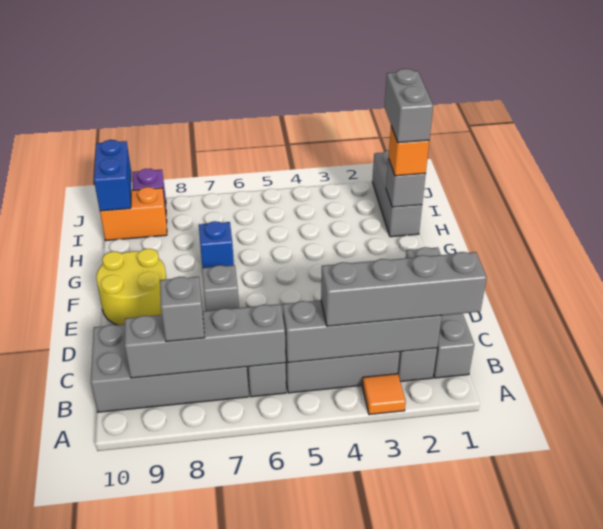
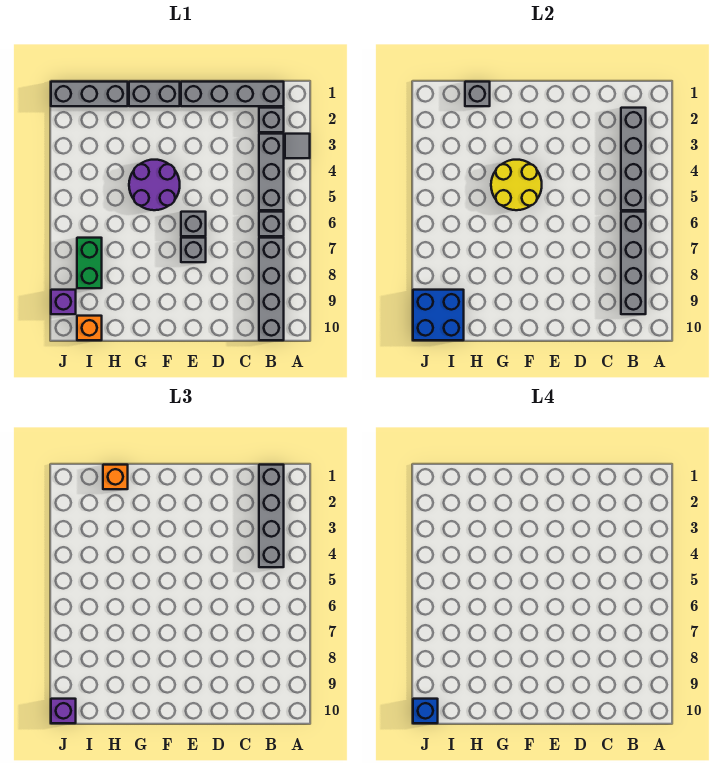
orange tile A3 level 1 -> grey tile A3 level 1
grey brick B7:C10 level 1 -> grey brick B7:B10 level 1
grey brick B8 level 3 -> grey brick E6 level 1
yellow round brick E9:F10 level 1 -> yellow round brick F4:G5 level 2
none -> purple round brick F4:G5 level 1
blue brick G7 level 1 -> blue brick J10 level 4
grey brick H1:I1 level 4 -> grey brick F1:G1 level 1
none -> green brick I7:I8 level 1
orange brick I9:I10 level 1 -> orange brick I10 level 1
blue brick I10:J10 level 2 -> blue brick I9:J10 level 2
none -> purple brick J10 level 3

